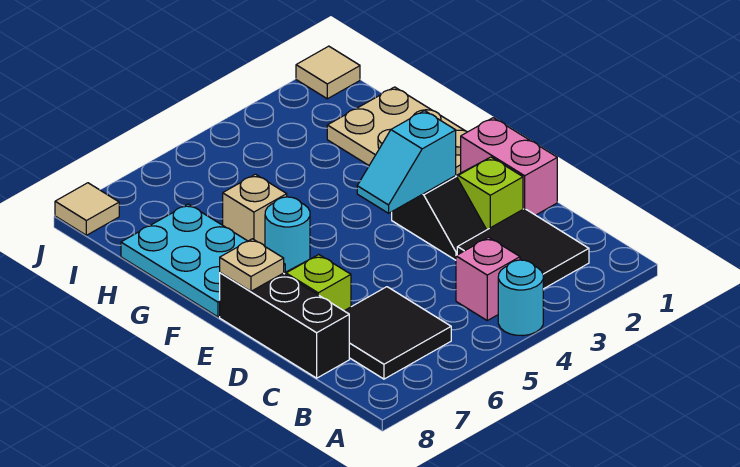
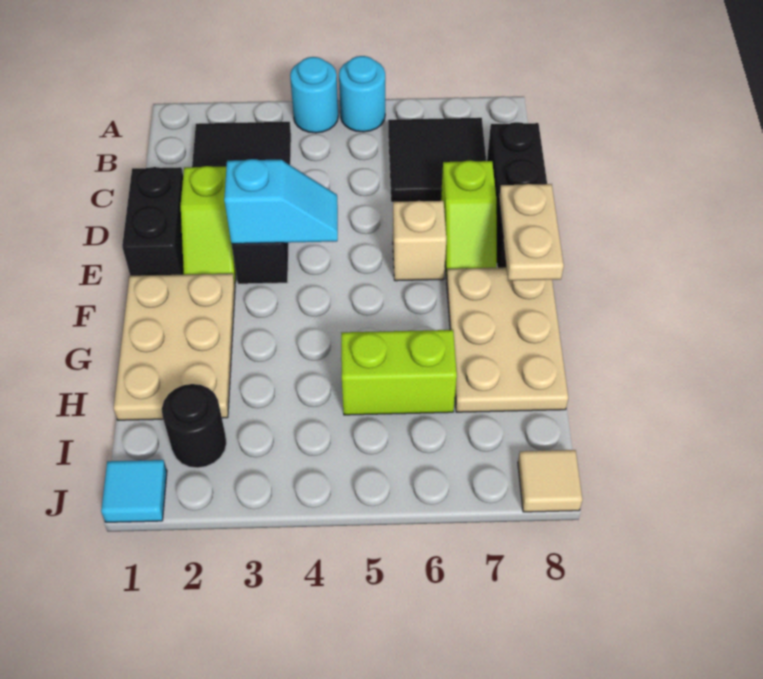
pink brick B4 level 1 -> none
pink brick D1:E1 level 1 -> black brick D1:E1 level 1
tan plate E8 level 2 -> tan plate E8:F8 level 2
cyan round brick F6 level 1 -> cyan round brick A5 level 1
cyan plate F7:H8 level 1 -> tan plate F7:H8 level 1
tan brick G6 level 1 -> tan brick E6 level 1
none -> lime brick H5:H6 level 1
none -> black round brick I2 level 1
tan tile J1 level 1 -> cyan tile J1 level 1

